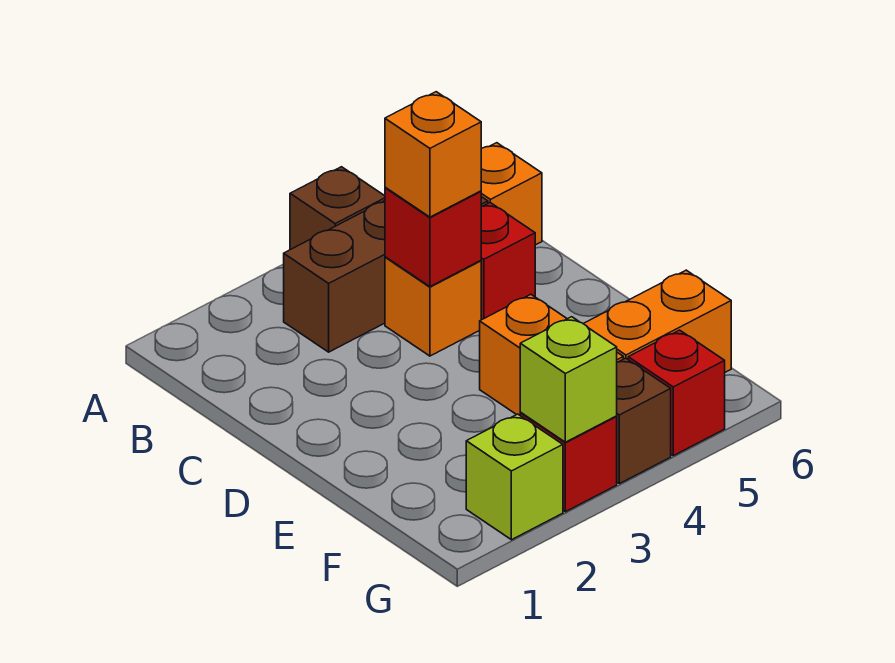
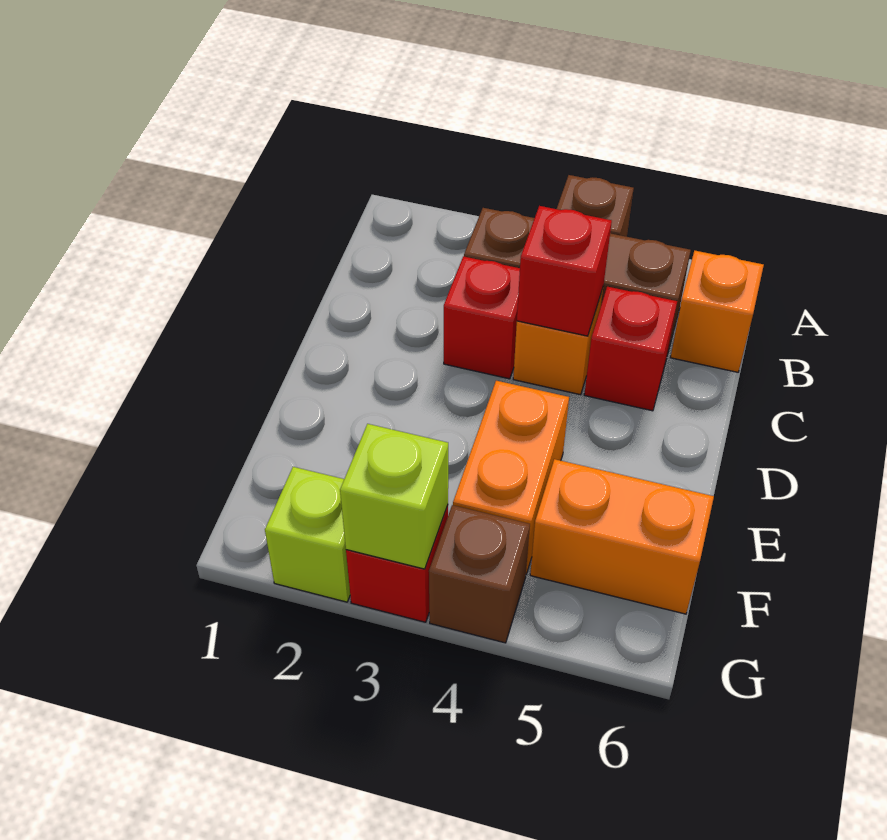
orange brick C4 level 3 -> none
red brick G5 level 1 -> red brick C3 level 1

